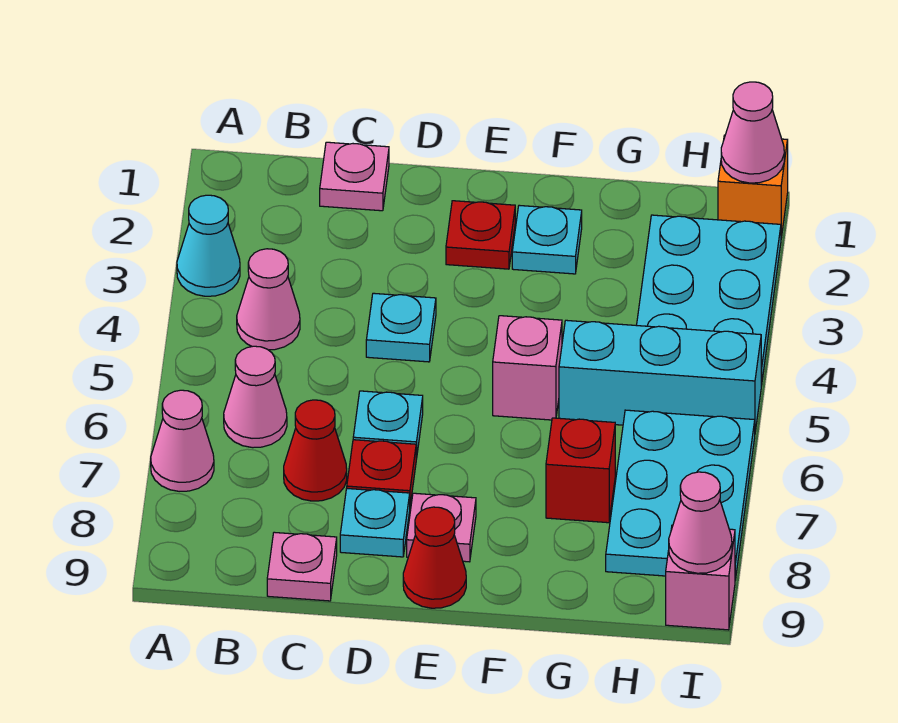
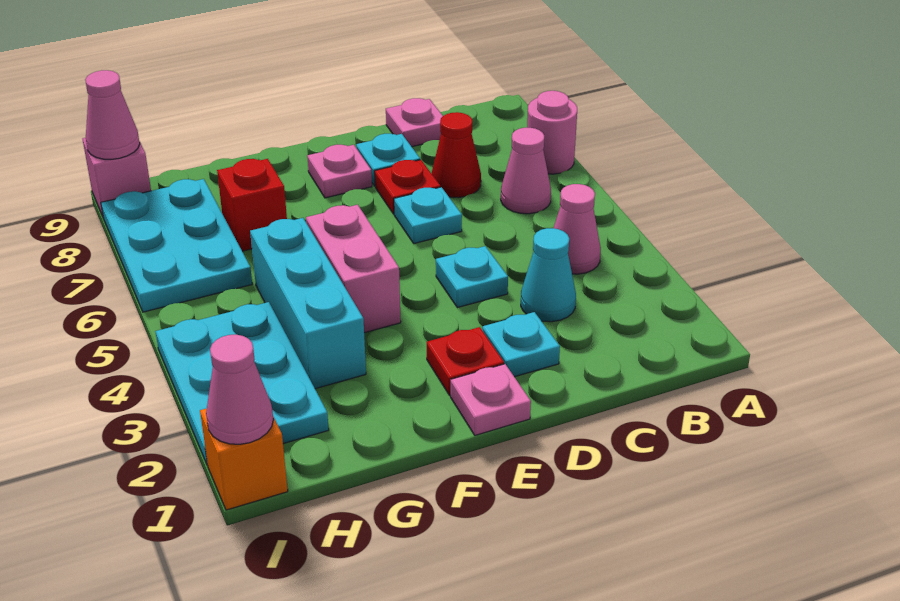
cyan cone A3 level 1 -> cyan cone C3 level 1
pink cone A7 level 1 -> pink round brick A7 level 1
pink plate C1 level 1 -> pink plate E1 level 1
red cone E9 level 1 -> none
cyan plate F2 level 1 -> cyan plate D2 level 1
pink brick F5 level 1 -> pink brick F4:F5 level 1
cyan brick G5:I5 level 1 -> cyan brick G3:G5 level 1

